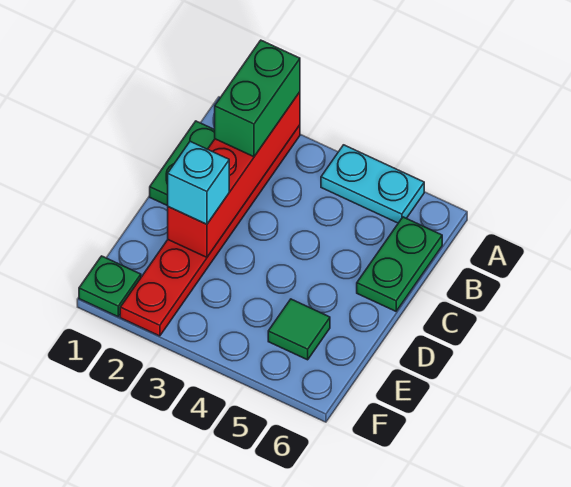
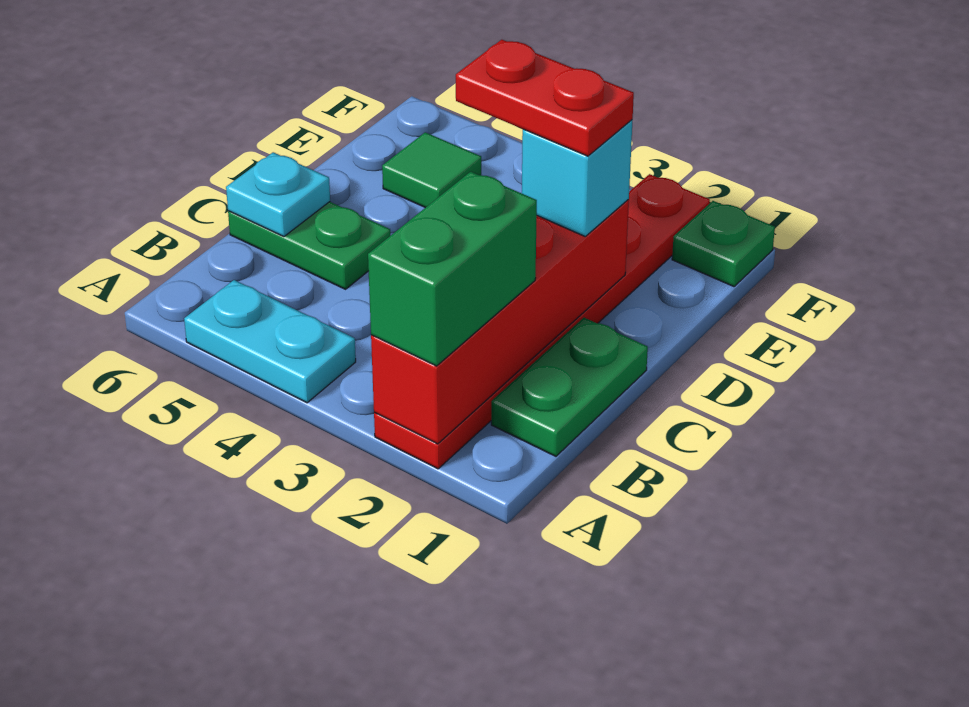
green plate B6:C6 level 1 -> green plate C5:C6 level 1
none -> cyan plate C6 level 2
none -> red plate D2:D3 level 4

